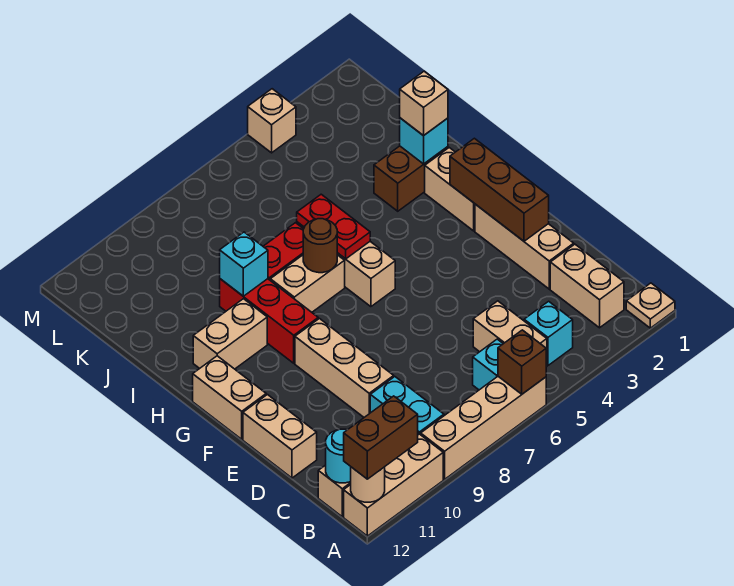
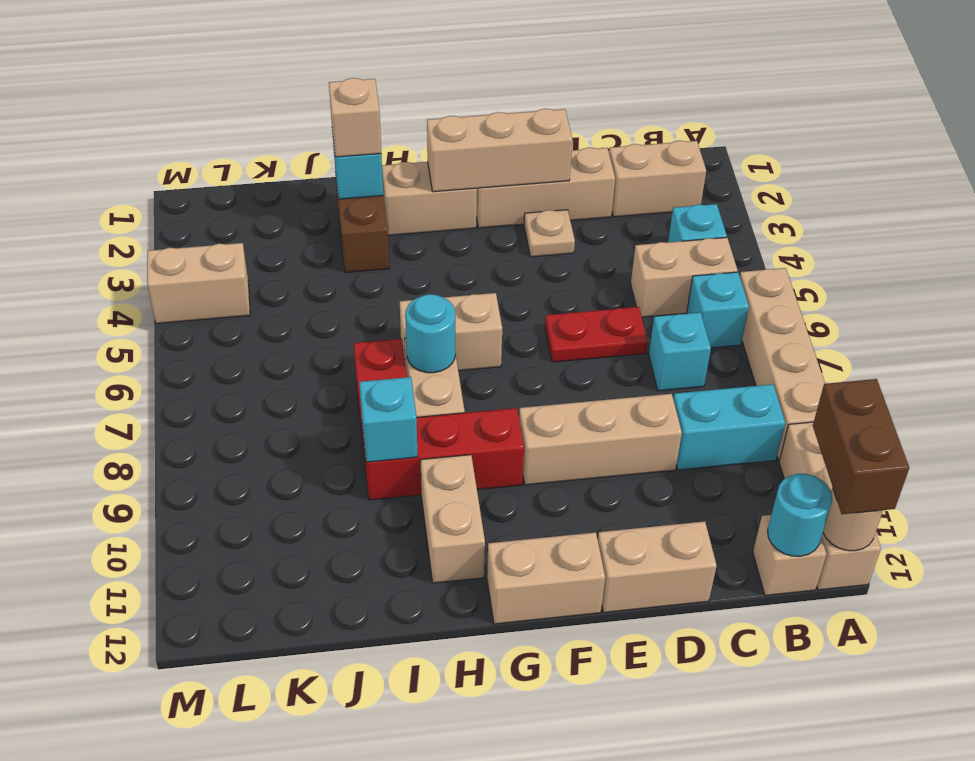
tan plate A1 level 1 -> tan plate E3 level 1
brown brick A6 level 2 -> none
none -> cyan brick C7 level 1
brown brick E2:G2 level 2 -> tan brick E2:G2 level 2
red plate H6:I6 level 2 -> red plate D6:E6 level 1
brown round brick H7 level 2 -> cyan round brick H7 level 2
tan brick M4 level 1 -> tan brick L4:M4 level 1

